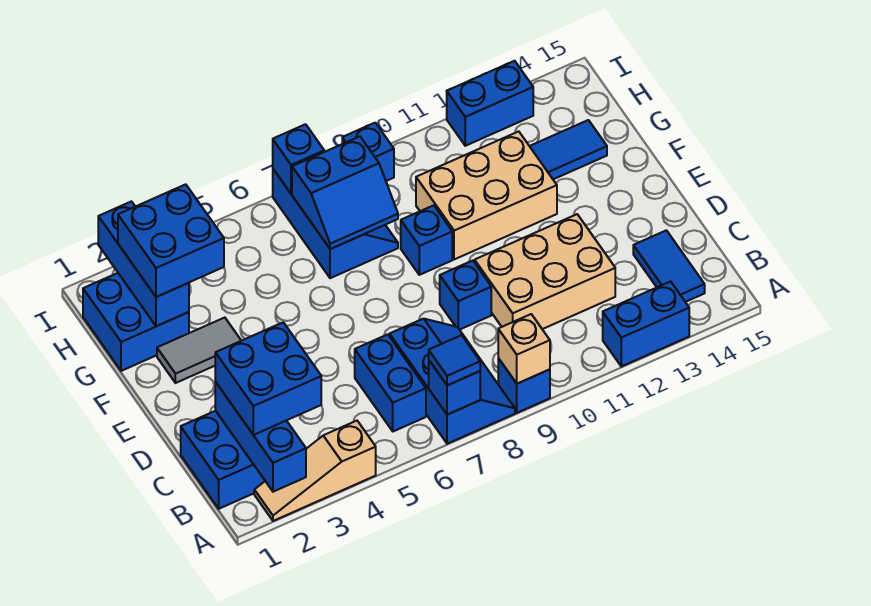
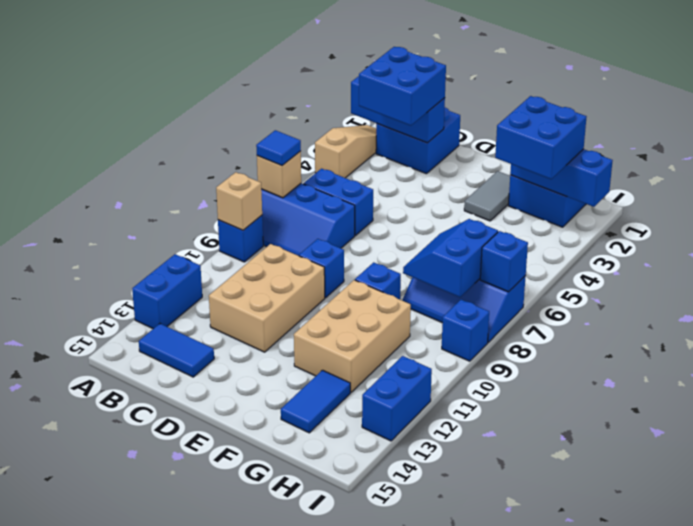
blue brick A7 level 2 -> tan brick A7 level 2

